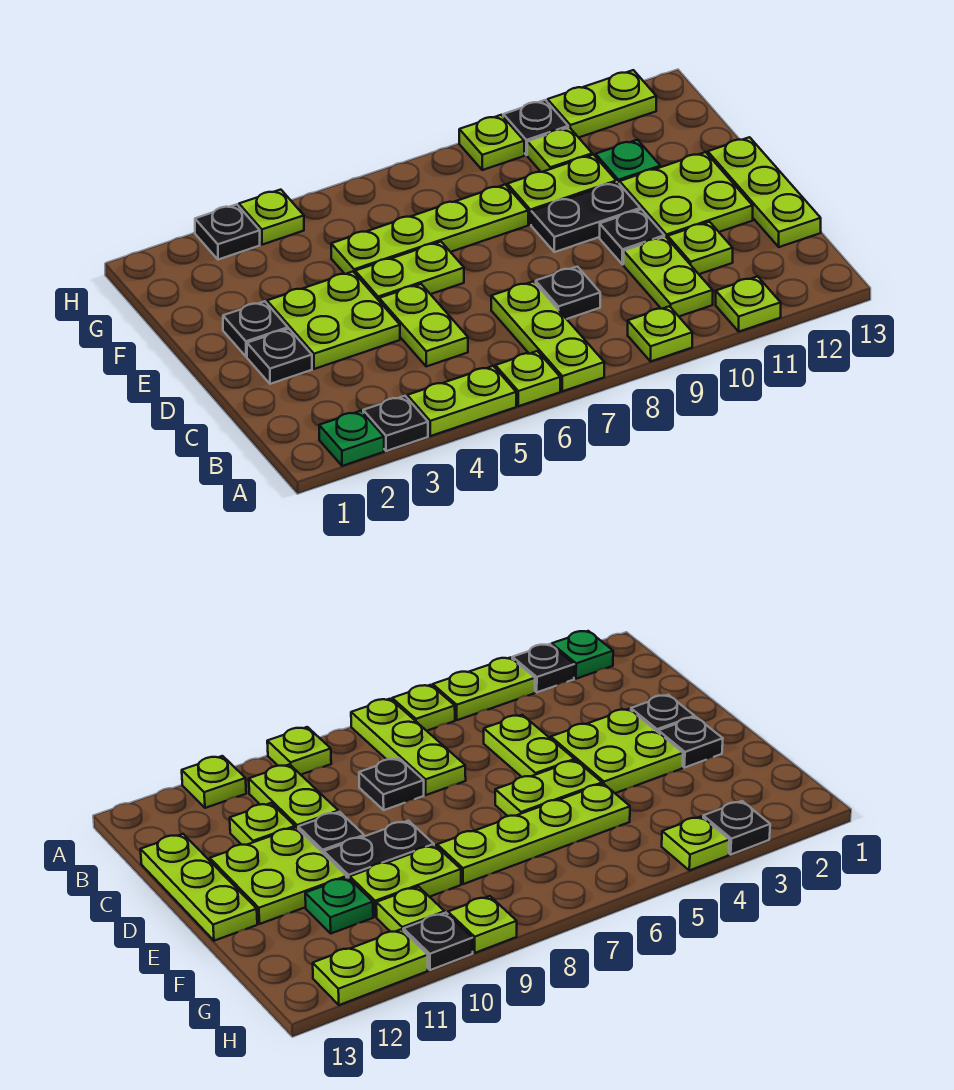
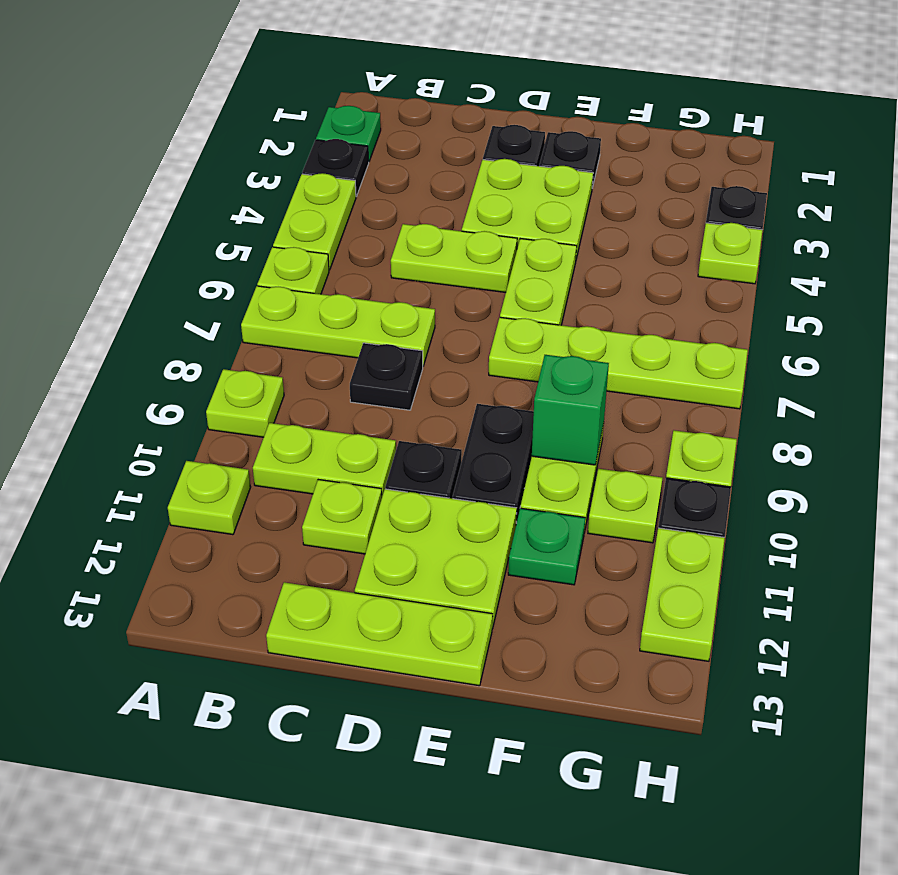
lime plate F5:F8 level 1 -> lime plate E7:H7 level 1
none -> green brick F9 level 2

